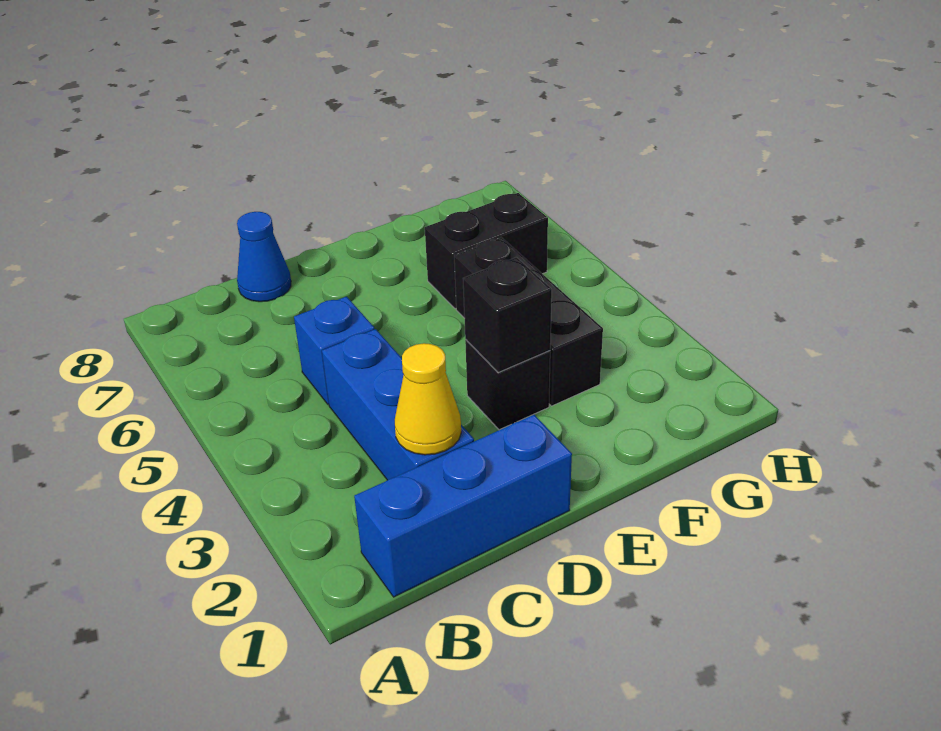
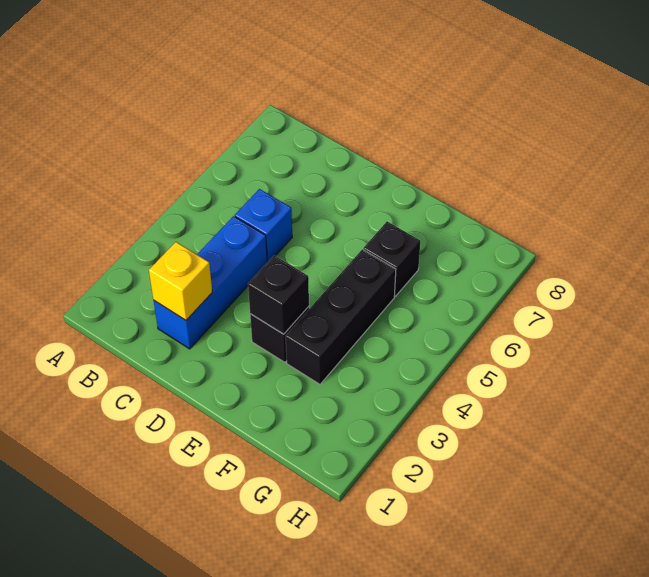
blue brick B1:D1 level 1 -> none
yellow cone C2 level 2 -> yellow brick C2 level 2
blue cone C8 level 1 -> none
black brick F6:G6 level 1 -> black brick F6 level 1

